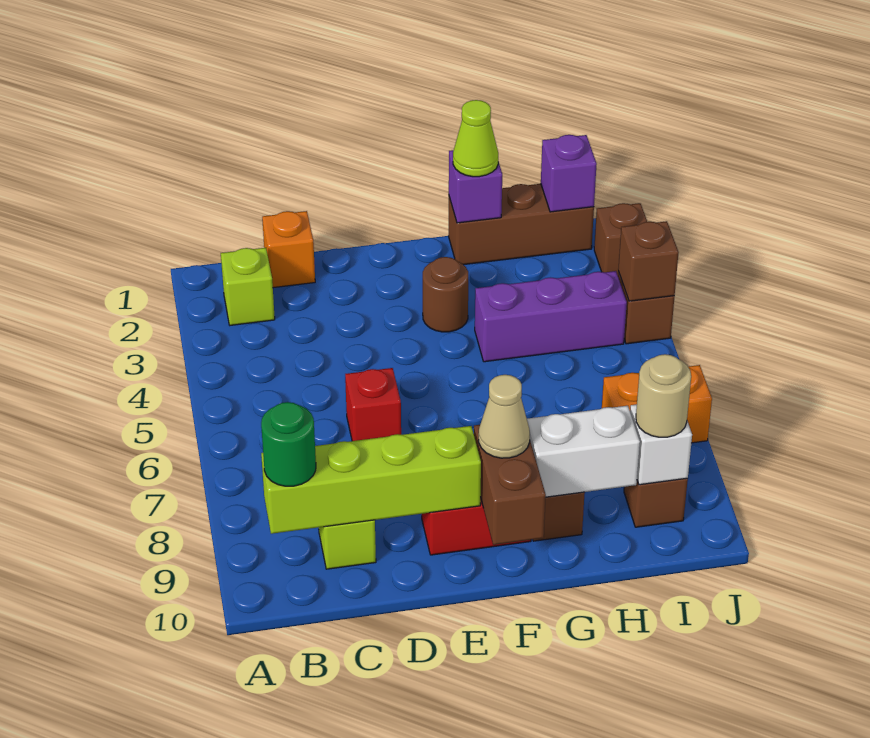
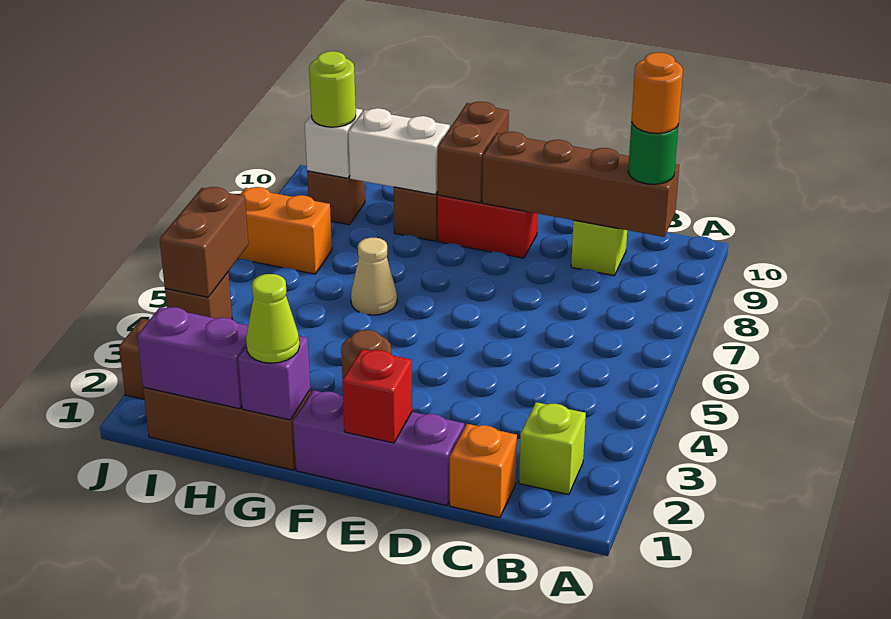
lime brick B9:E9 level 2 -> brown brick B9:E9 level 2
none -> orange round brick B9 level 4
red brick D6 level 1 -> red brick E1 level 2
tan cone F9 level 3 -> tan cone G6 level 1
purple brick G4:I4 level 1 -> purple brick D1:F1 level 1
purple brick I1 level 2 -> purple brick H1:I1 level 2
tan round brick I9 level 3 -> lime round brick I9 level 3
brown brick J4 level 2 -> brown brick J4:J5 level 2

